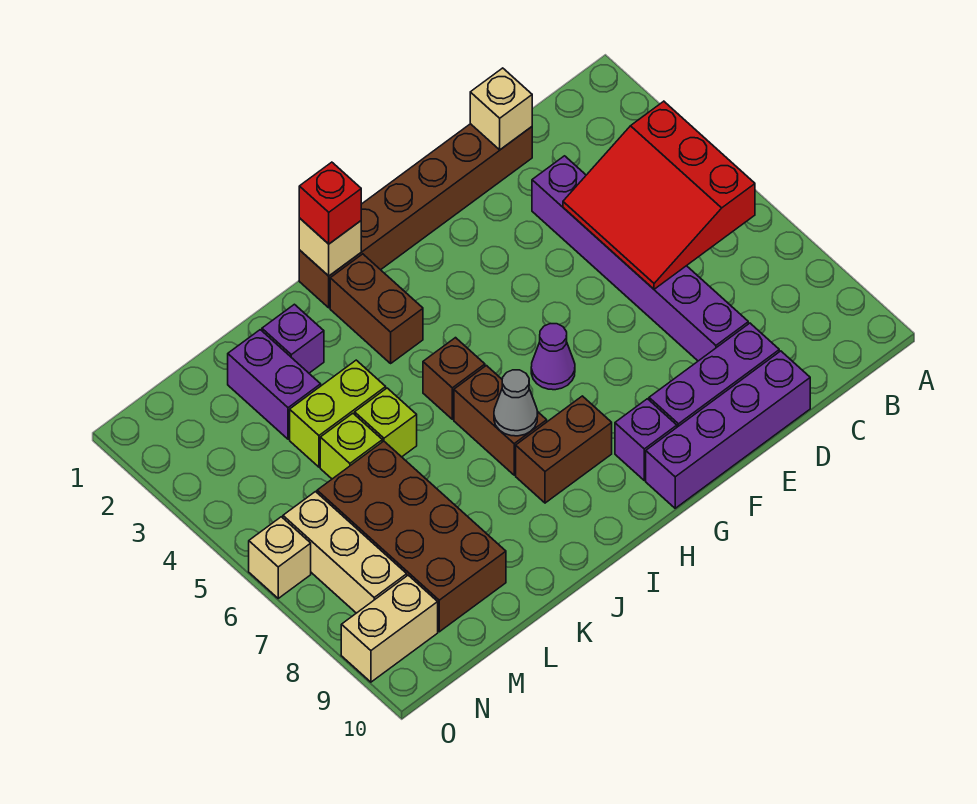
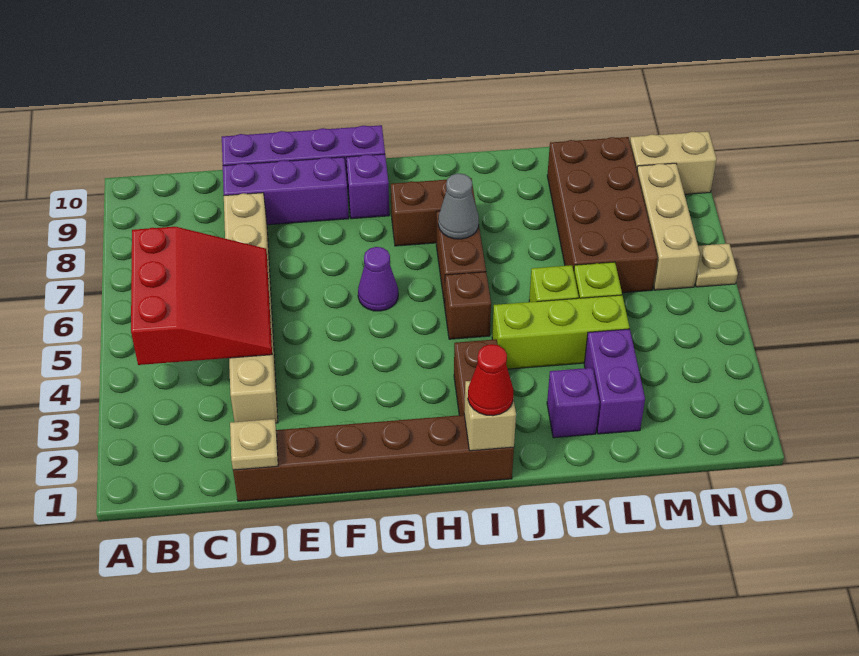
tan brick D1 level 2 -> tan plate D1 level 2
purple brick D3:D8 level 1 -> tan brick D3:D8 level 1
red brick I1 level 3 -> red cone I1 level 3
lime brick K4:L4 level 1 -> lime brick J4:L4 level 1
tan brick O6 level 1 -> tan plate O6 level 1

